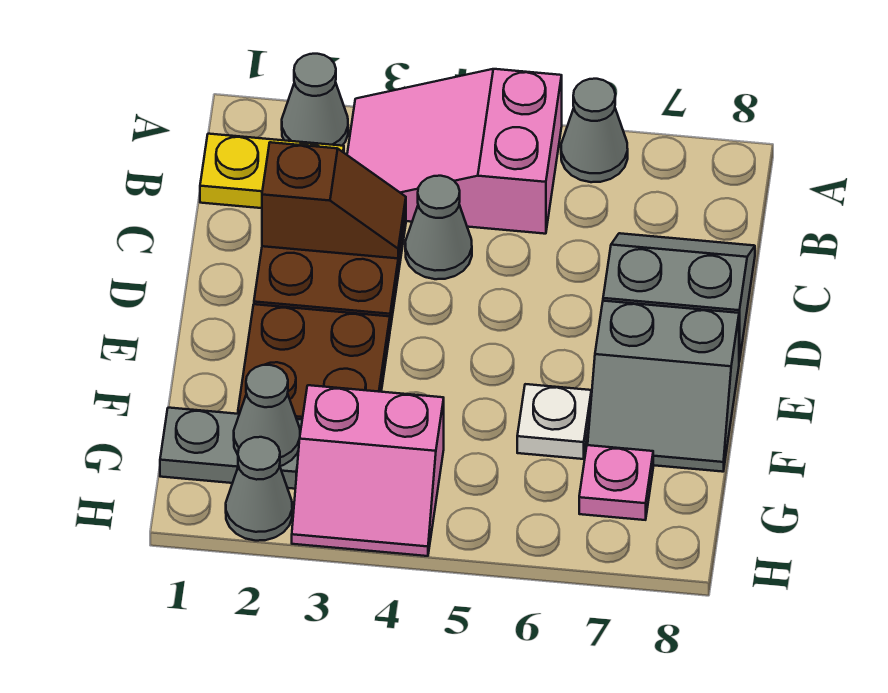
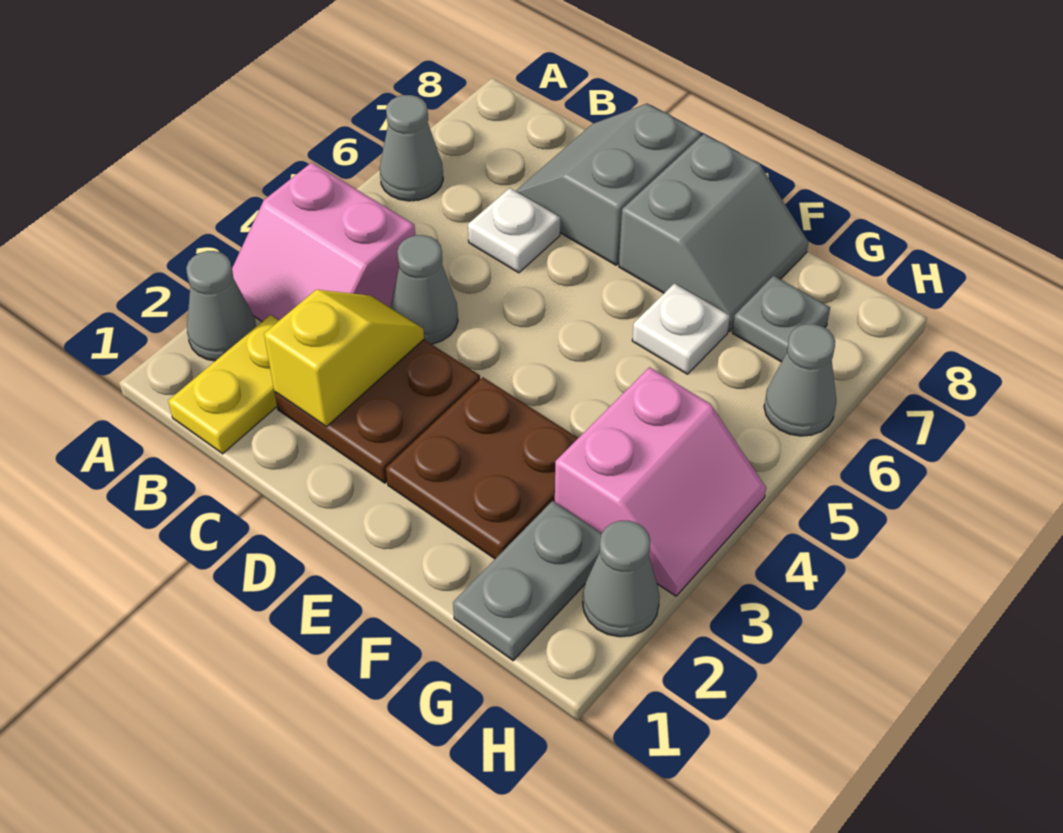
pink slope A3:B5 level 1 top 5 -> pink slope A3:B4 level 1 top 4
brown slope C2:C3 level 2 top 2 -> yellow slope C2:C3 level 2 top 2
none -> white plate C6 level 1
grey cone G2 level 2 -> grey cone H6 level 1
pink plate G7 level 1 -> grey plate G7 level 1

